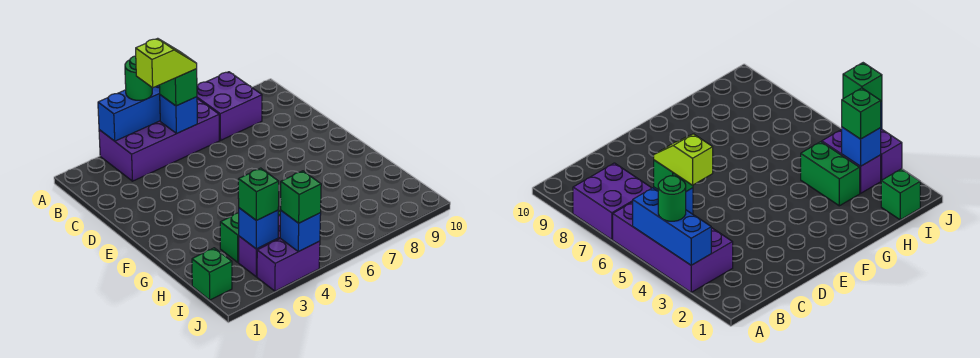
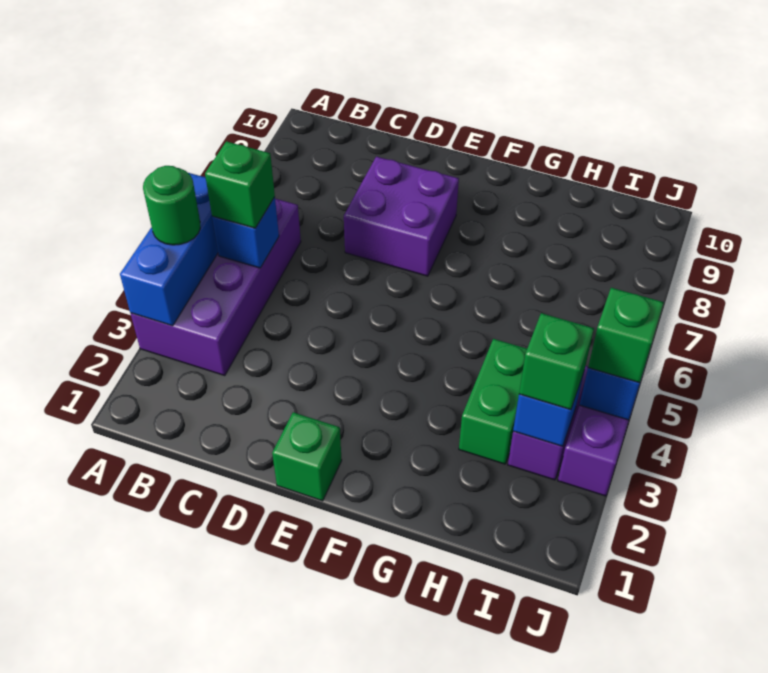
purple brick A7:B8 level 1 -> purple brick D7:E8 level 1
lime slope B4:B5 level 4 top 4 -> none
green brick I1 level 1 -> green brick E1 level 1

